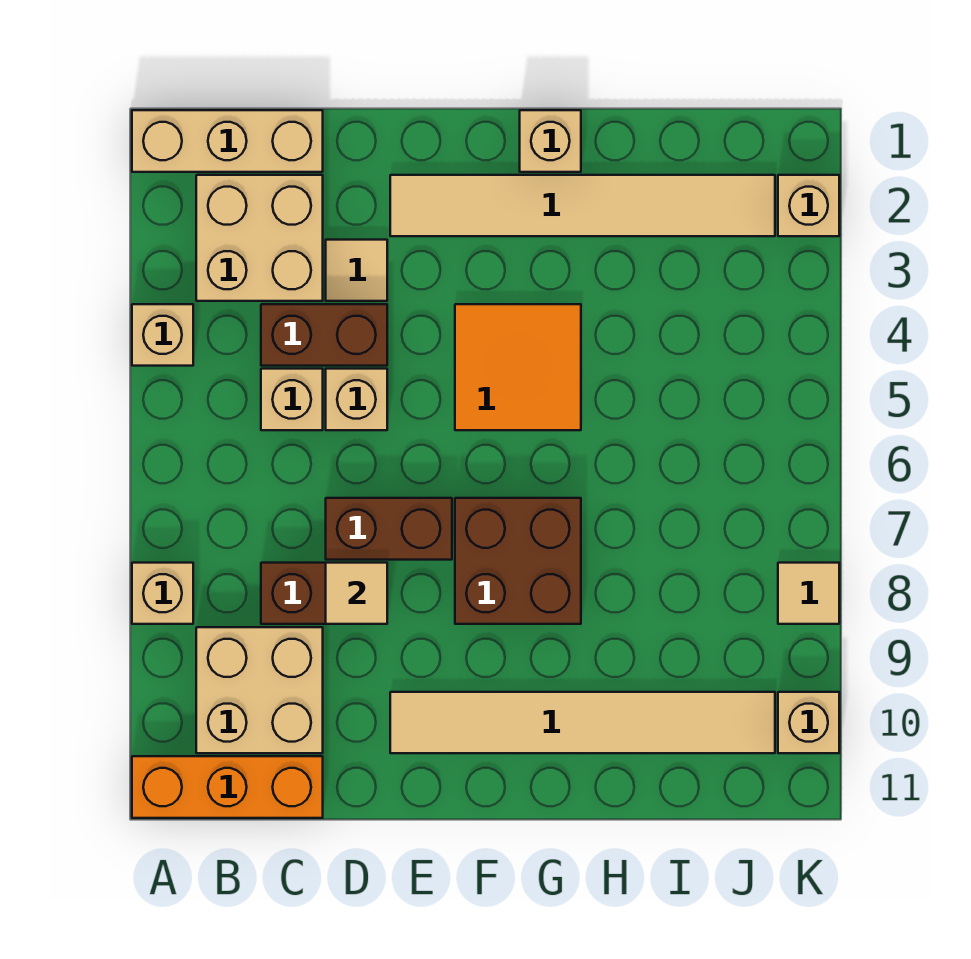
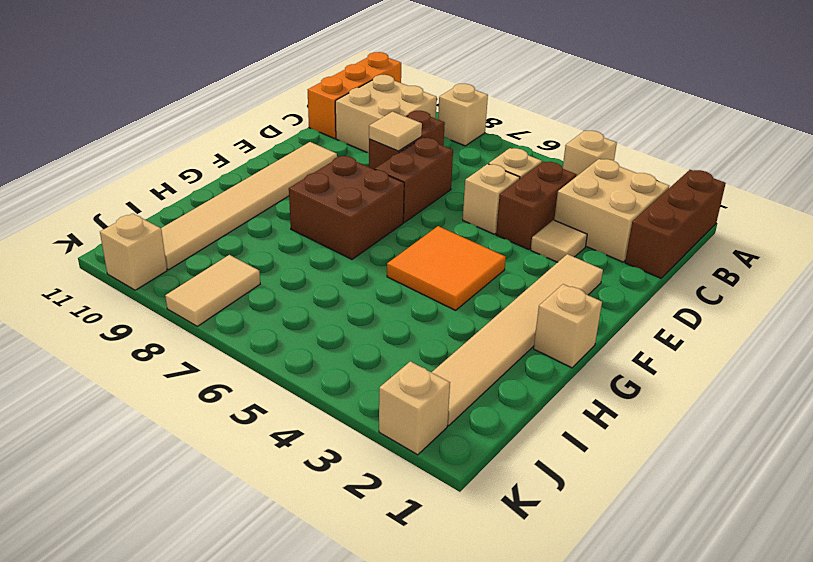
tan brick A1:C1 level 1 -> brown brick A1:C1 level 1
tan tile K8 level 1 -> tan tile J8:K8 level 1

